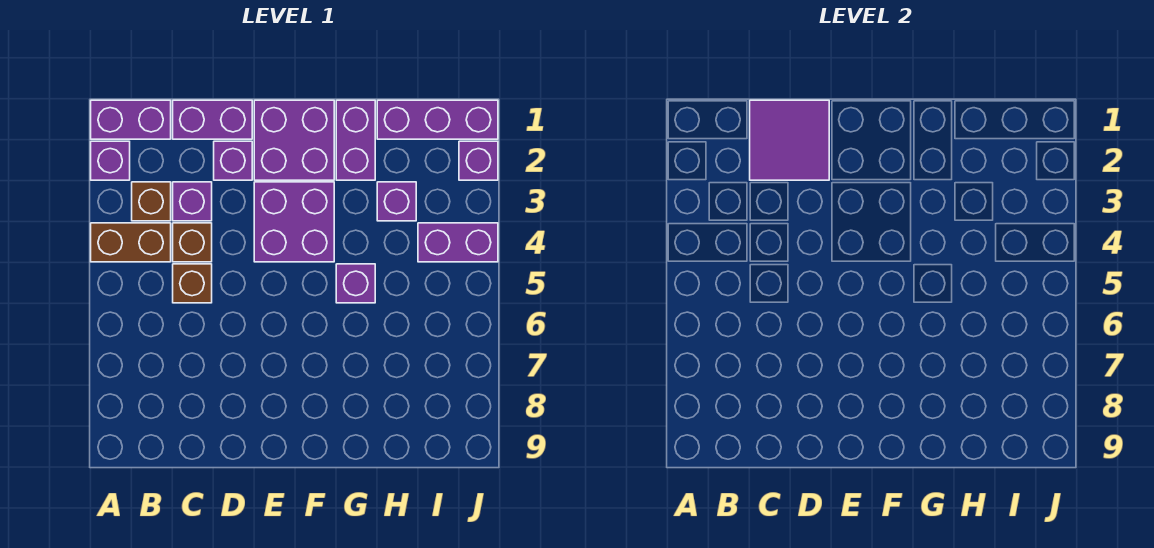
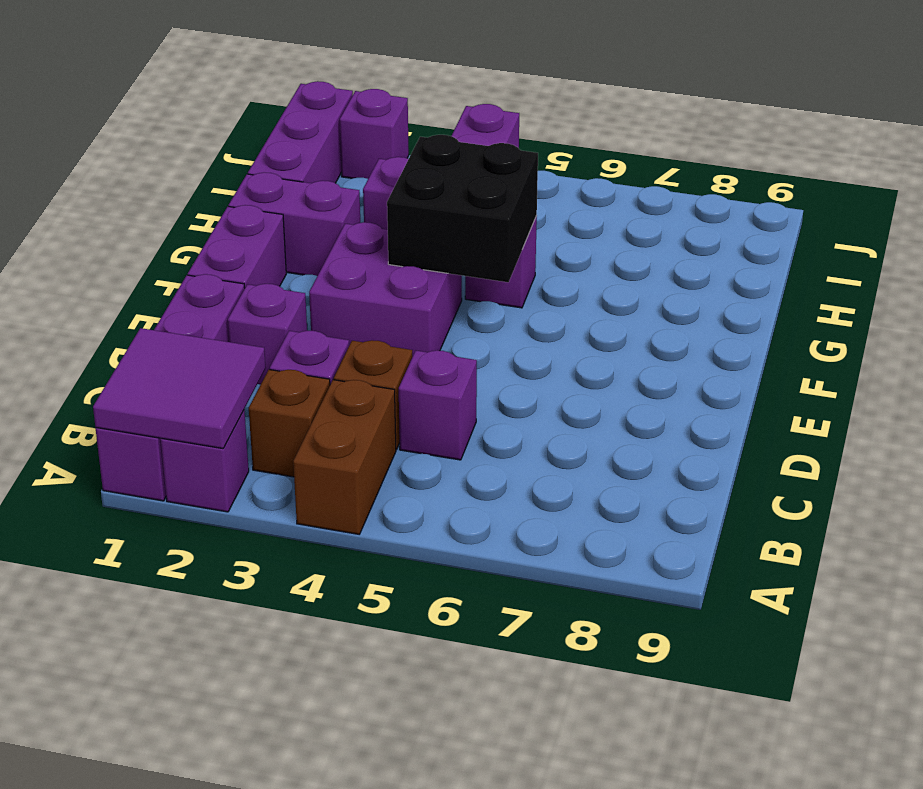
purple tile C1:D2 level 2 -> purple tile A1:B2 level 2
brown brick C5 level 1 -> purple brick C5 level 1
purple brick E1:F2 level 1 -> purple brick E1:F1 level 1
none -> black brick F4:G5 level 2

